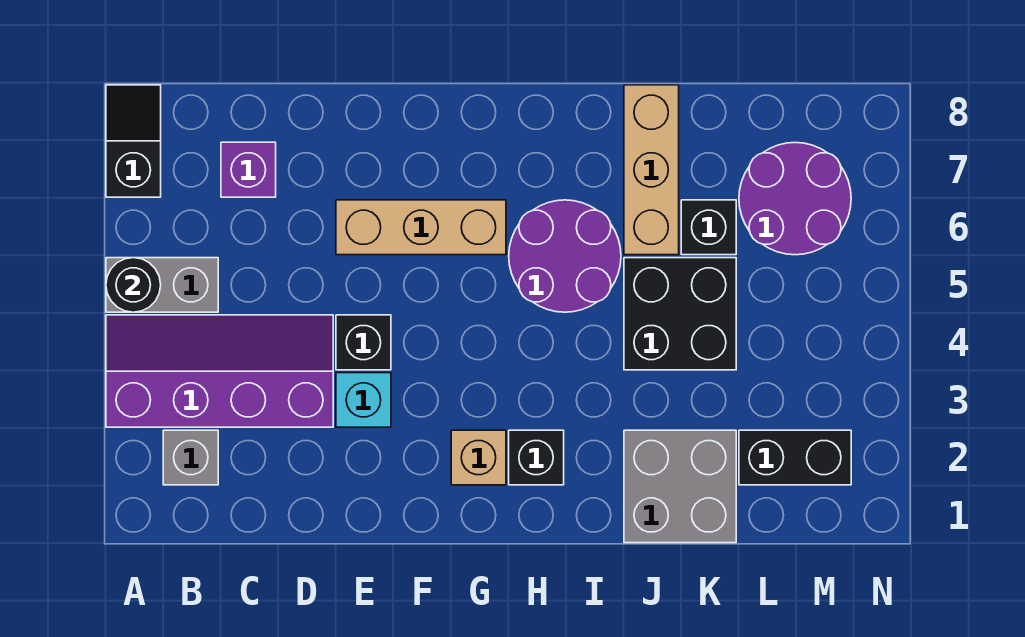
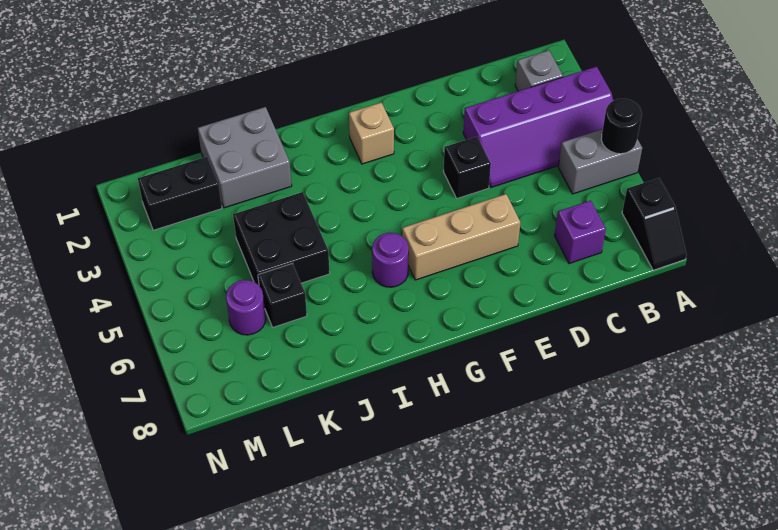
cyan brick E3 level 1 -> none
black brick H2 level 1 -> none
purple round brick H5:I6 level 1 -> purple round brick H6 level 1
tan brick J6:J8 level 1 -> none
purple round brick L6:M7 level 1 -> purple round brick L6 level 1

